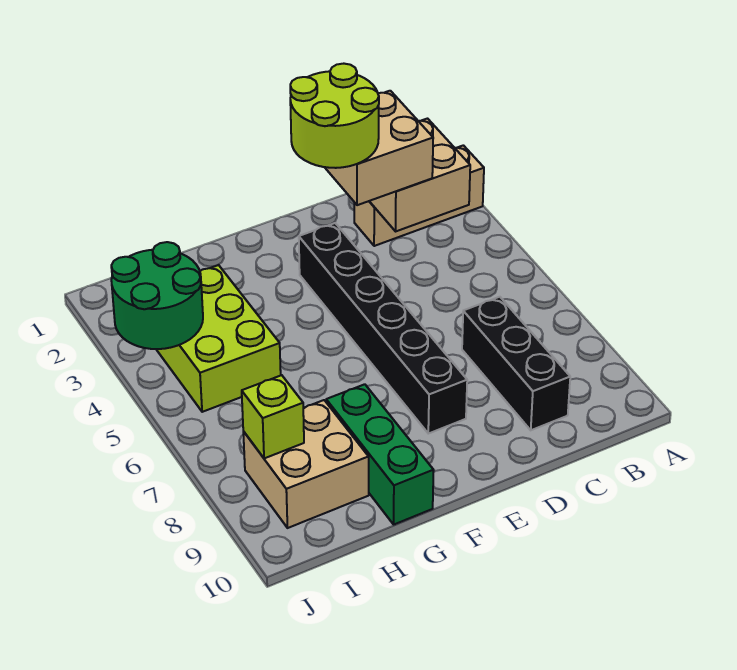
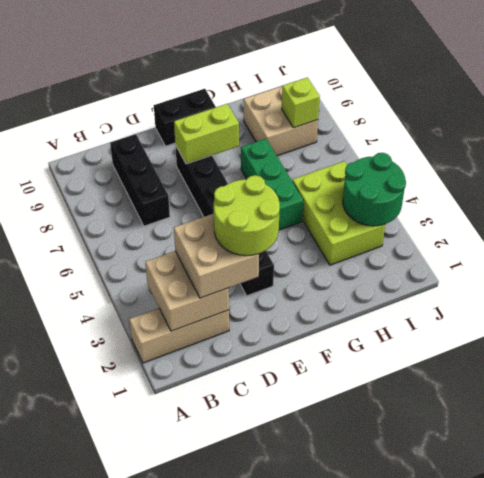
none -> lime brick E8:F8 level 2
none -> black brick E10:F10 level 1
green brick G8:G10 level 1 -> green brick G5:G7 level 1

